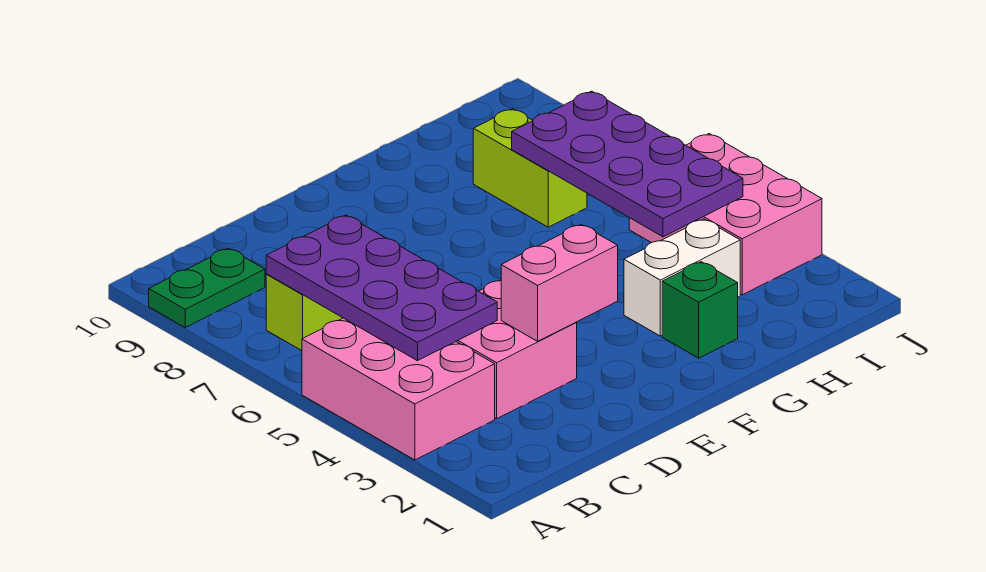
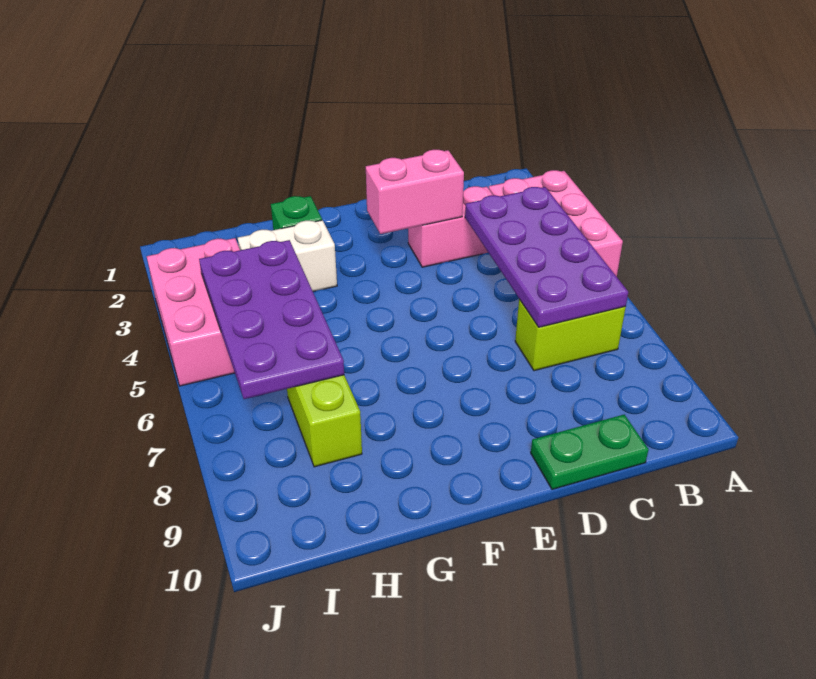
green plate A9:B9 level 1 -> green plate C10:D10 level 1
pink brick C3:D4 level 1 -> pink brick C3:D3 level 1

